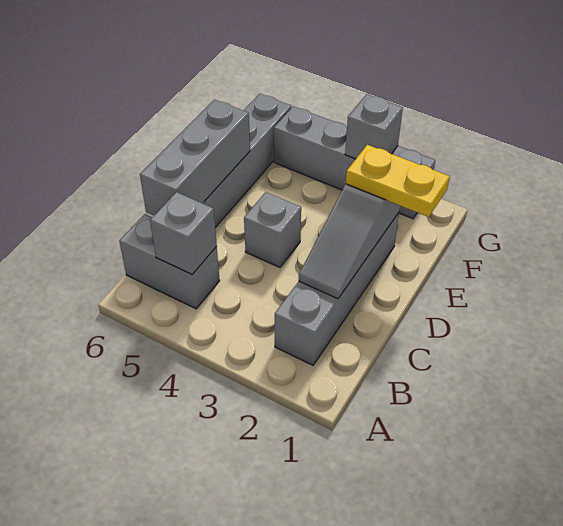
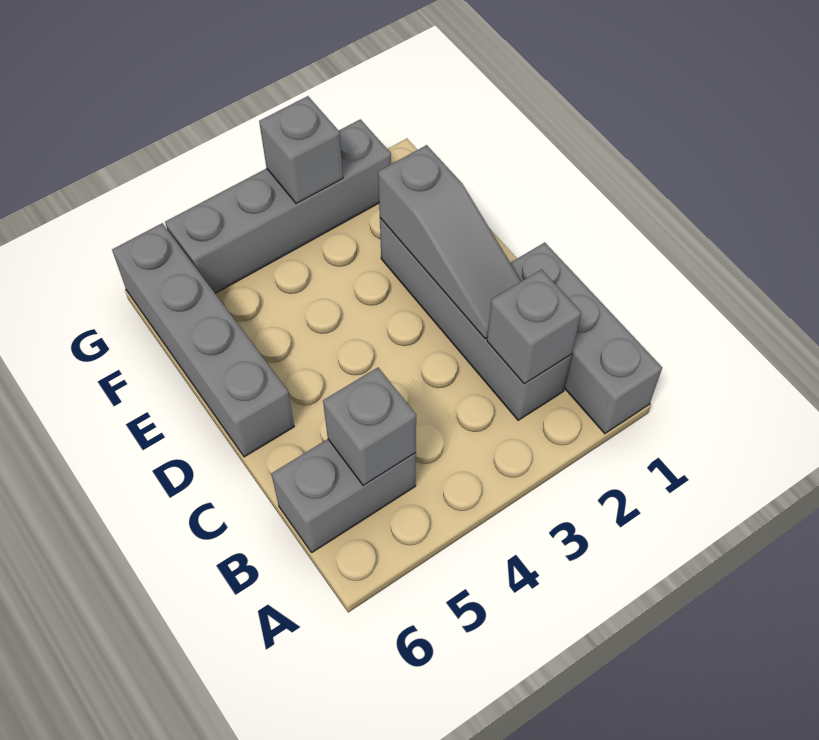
grey brick C6:E6 level 2 -> grey brick A1:C1 level 1
grey brick D4 level 1 -> grey brick B2 level 2
yellow plate E1:E2 level 3 -> none

